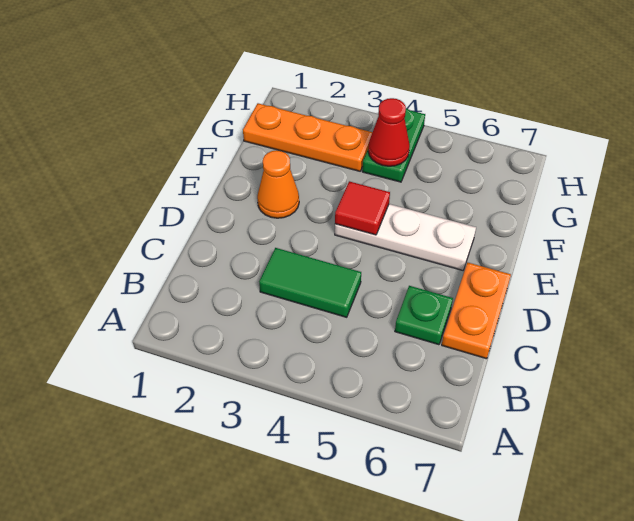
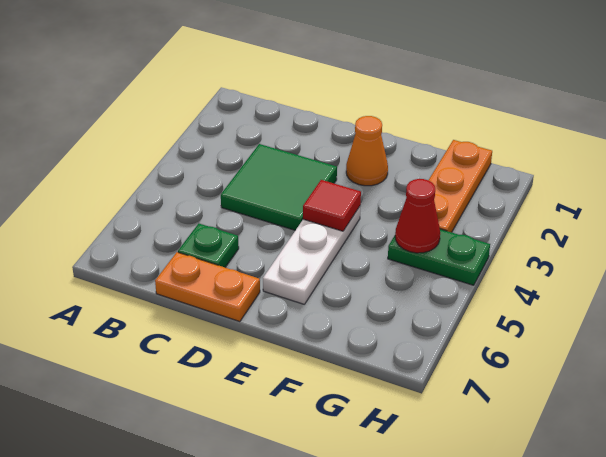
green tile C3:C4 level 1 -> green tile C3:D4 level 1

